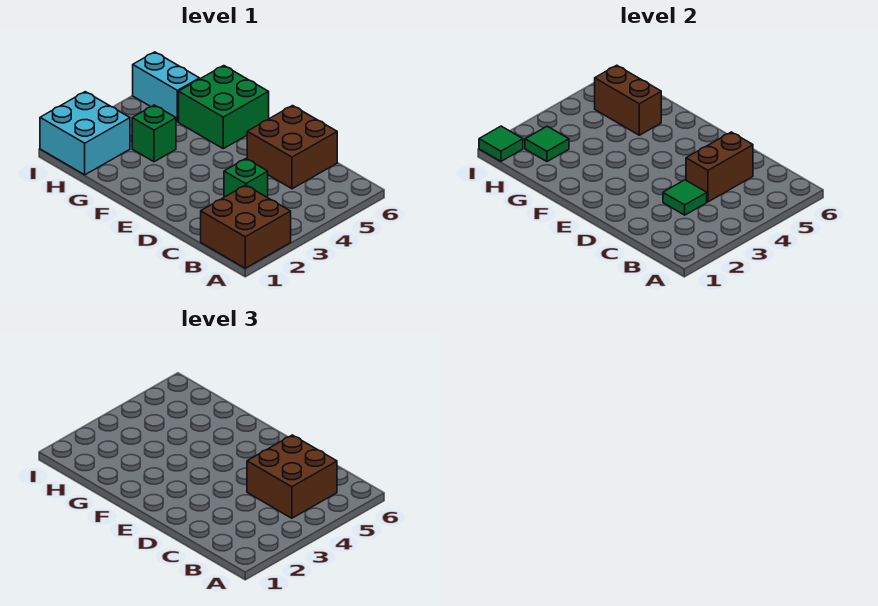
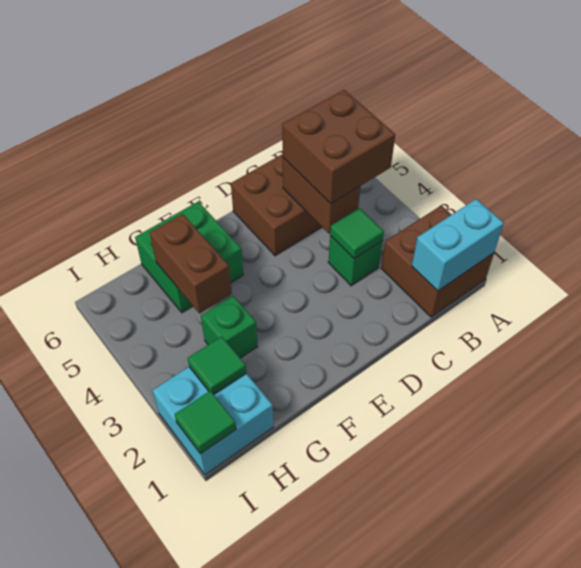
brown brick G5:H5 level 2 -> brown brick G4:G5 level 2
cyan brick H5:I5 level 1 -> cyan brick A1:B1 level 2

